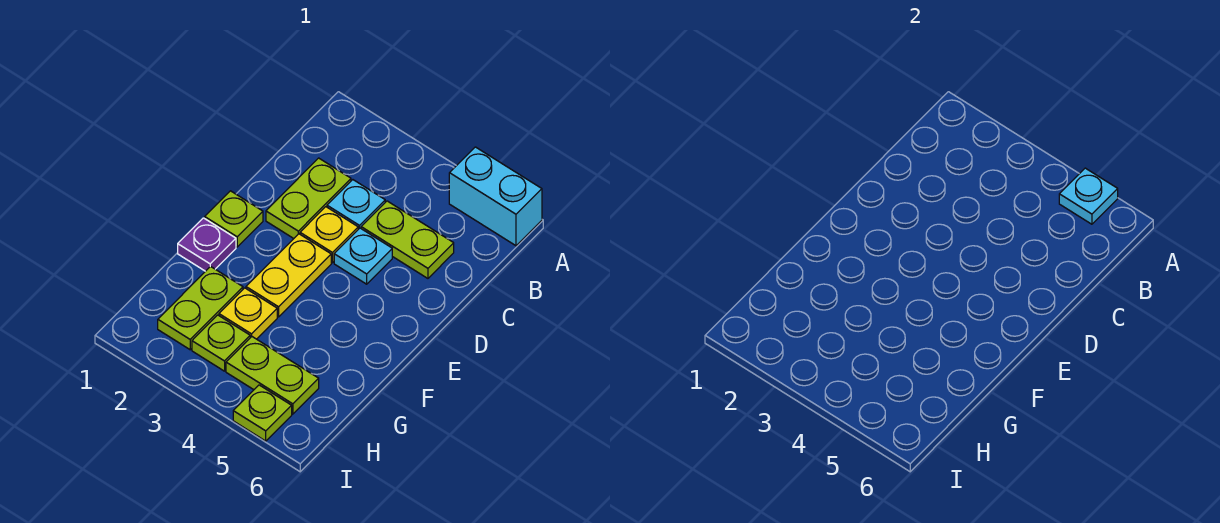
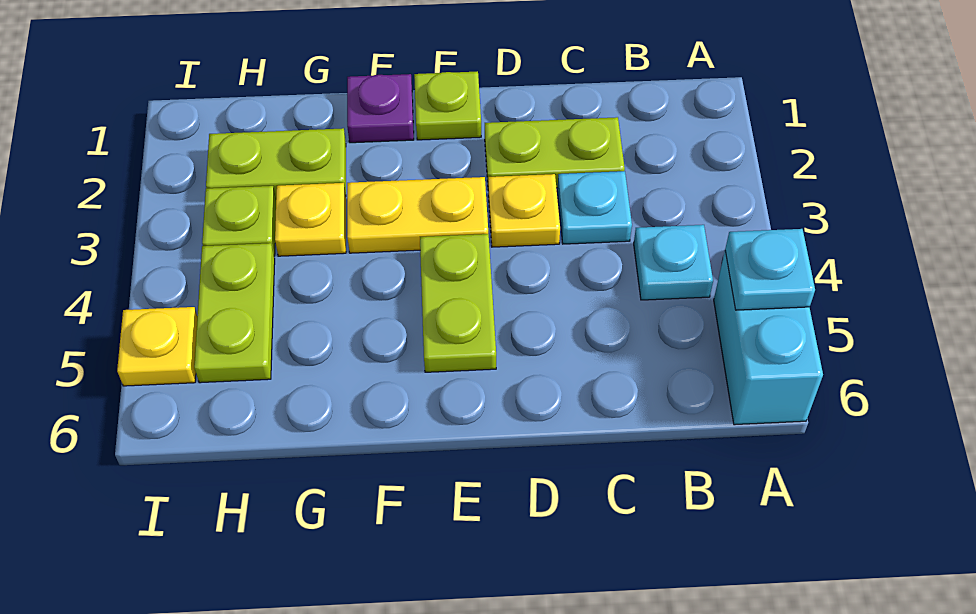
lime plate C4:C5 level 1 -> lime plate E4:E5 level 1
cyan plate D4 level 1 -> cyan plate B4 level 1
lime plate I5 level 1 -> yellow plate I5 level 1

